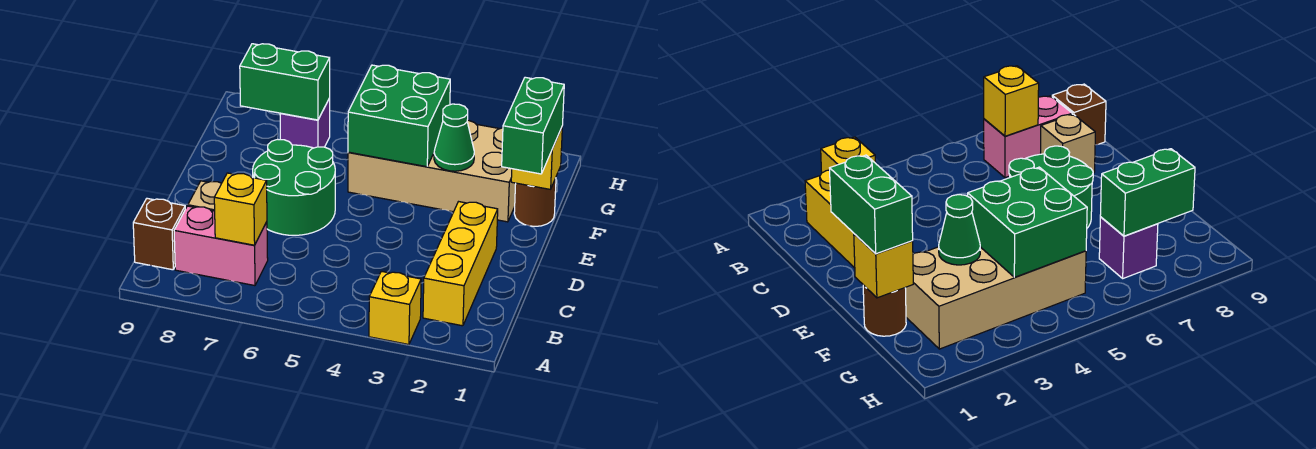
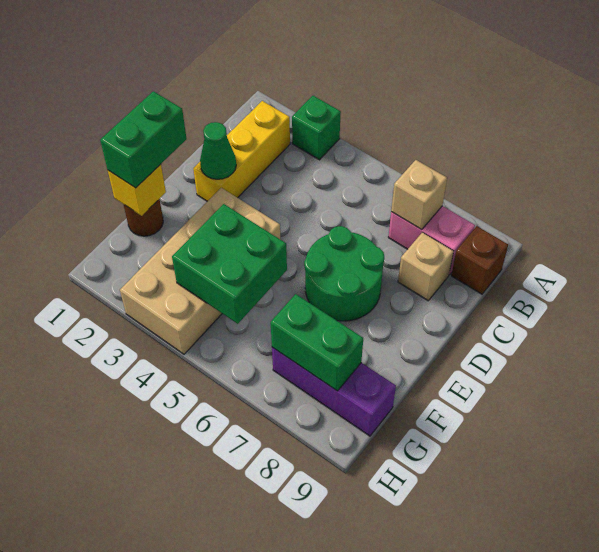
yellow brick A3 level 1 -> green brick A3 level 1
yellow brick B7 level 2 -> tan brick B7 level 2
tan brick F2:G5 level 1 -> tan brick E3:H4 level 1
green cone F3 level 2 -> green cone D2 level 2
purple brick G7 level 1 -> purple brick G7:G9 level 1

